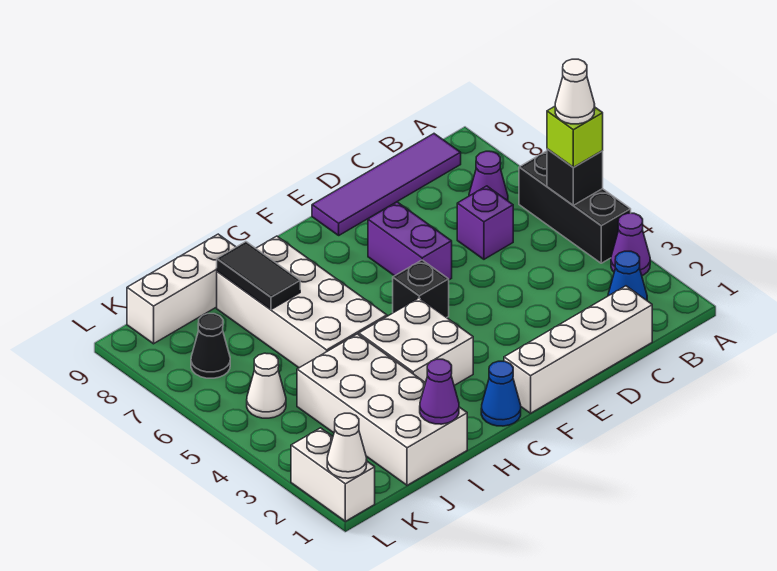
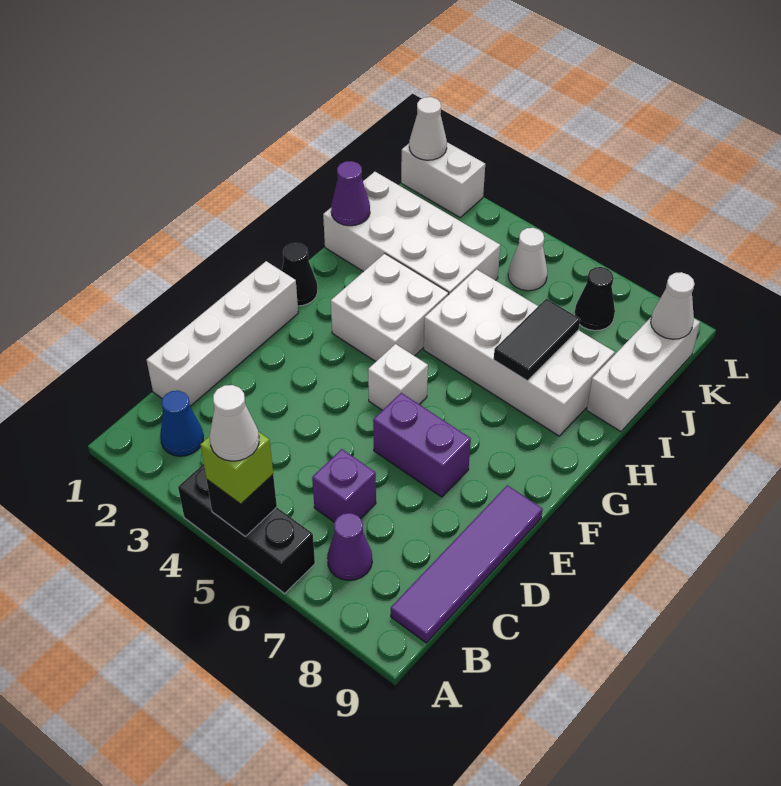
purple cone A3 level 1 -> none
black brick F5 level 1 -> white brick F5 level 1
blue cone G1 level 1 -> black cone G1 level 1
black tile I7:I8 level 2 -> black tile H7:I7 level 2
none -> white cone K9 level 2

